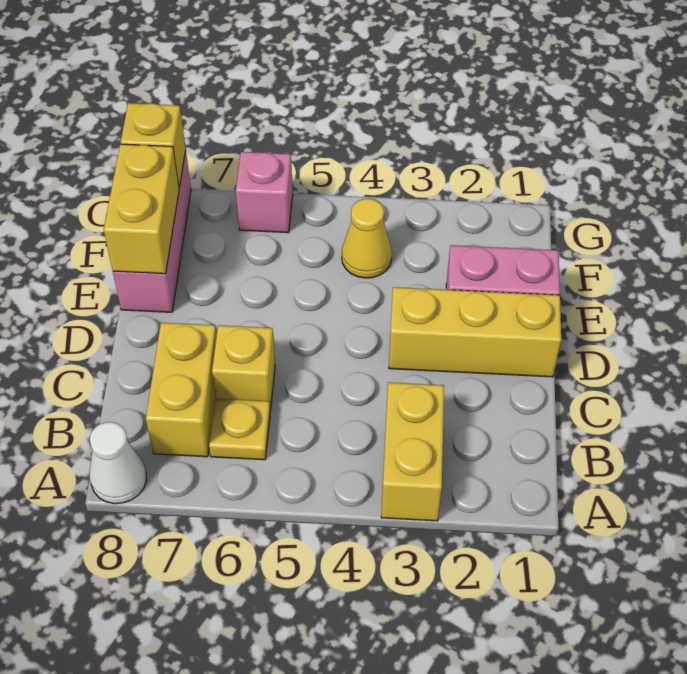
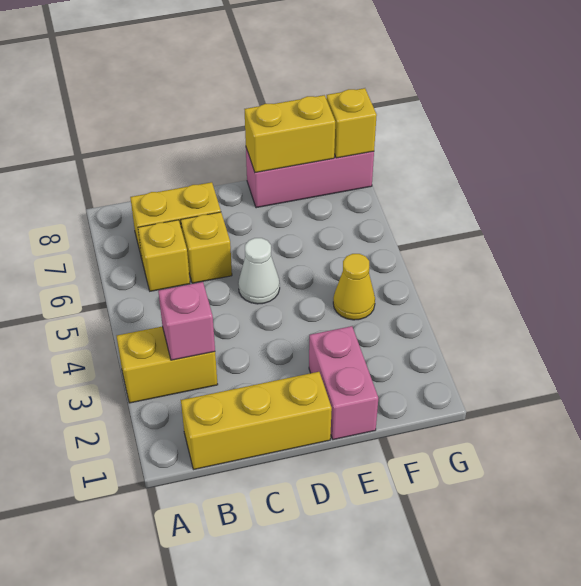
white cone A8 level 1 -> white cone D5 level 1
yellow plate B6 level 1 -> yellow brick B6 level 1
yellow brick D1:D3 level 1 -> yellow brick B1:D1 level 1
pink brick G6 level 1 -> pink brick B3 level 2

